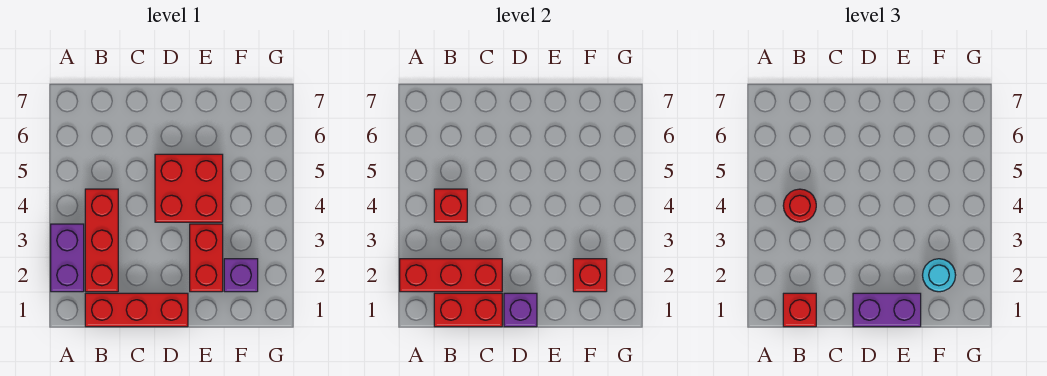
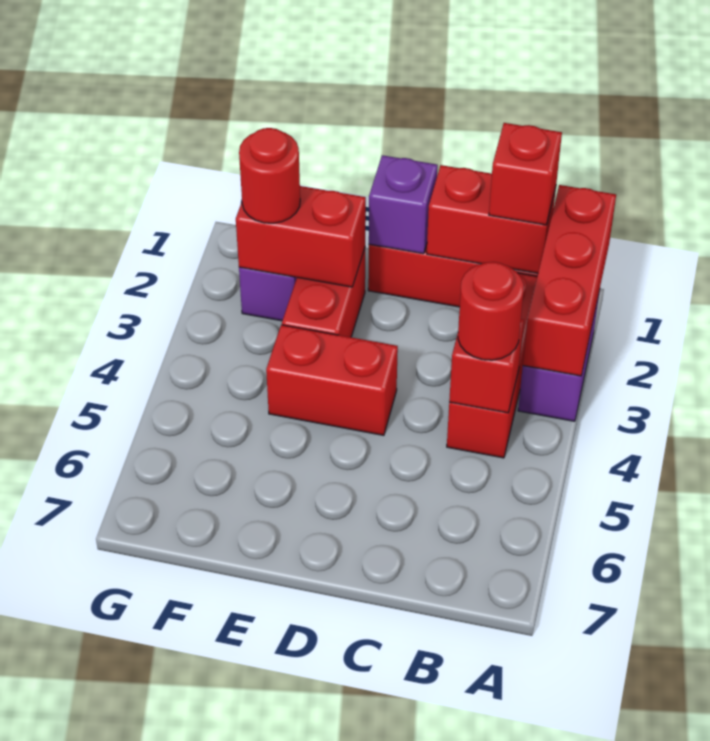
red brick A2:C2 level 2 -> red brick A1:A3 level 2
purple brick D1:E1 level 3 -> none
red brick D4:E5 level 1 -> red brick D4:E4 level 1
red brick F2 level 2 -> red brick E2:F2 level 2
cyan round brick F2 level 3 -> red round brick F2 level 3

